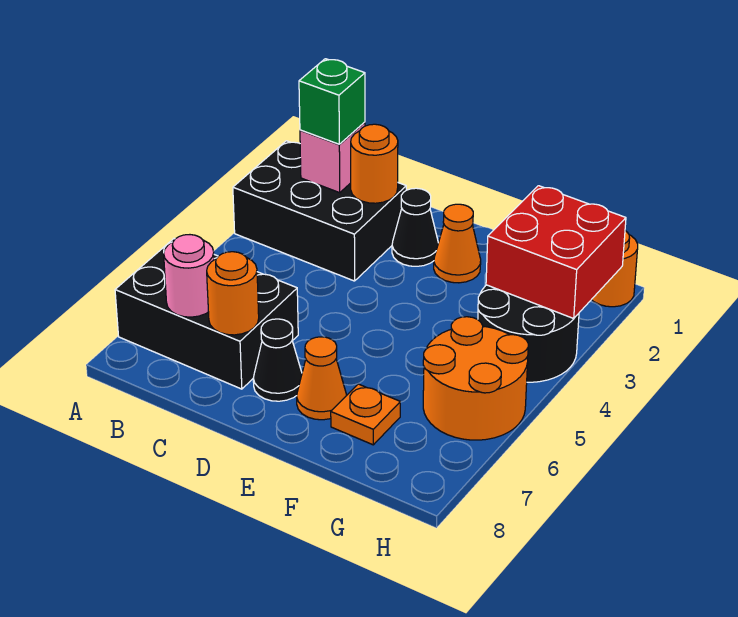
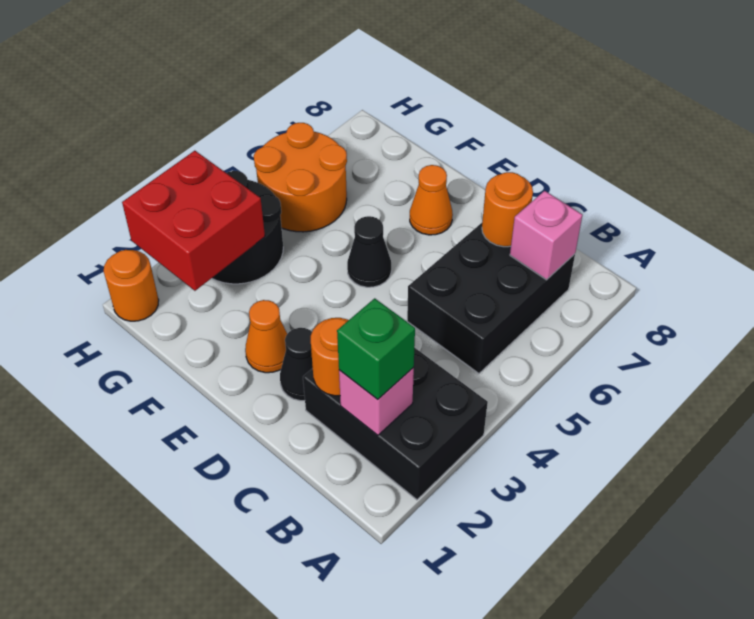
black brick A6:C7 level 1 -> black brick B5:C7 level 1
pink round brick B7 level 2 -> pink brick B7 level 2
black cone D7 level 1 -> black cone E5 level 1
orange plate F7 level 1 -> none

